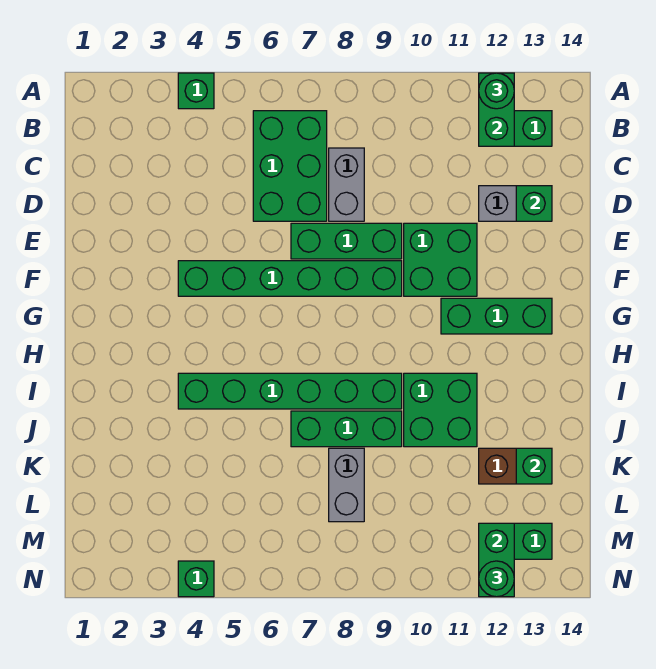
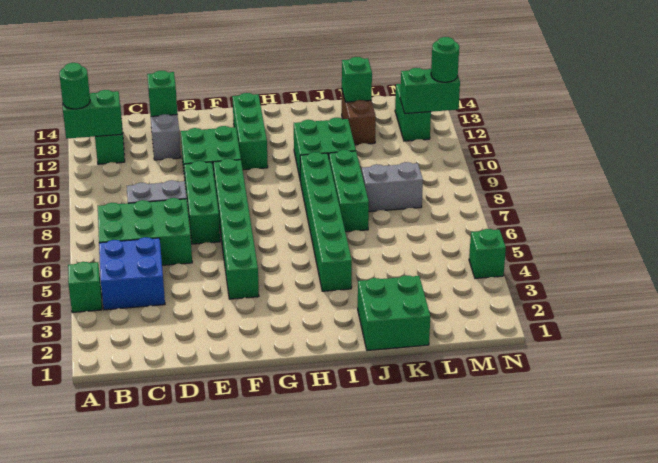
none -> blue brick B4:C5 level 1
none -> green brick J1:K2 level 1

